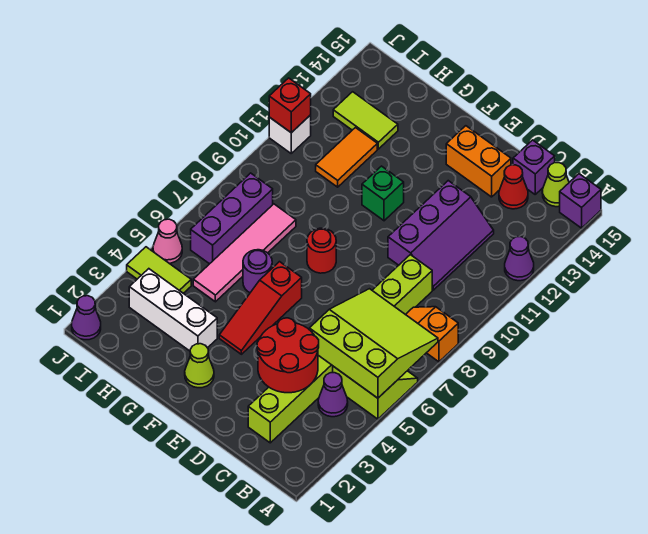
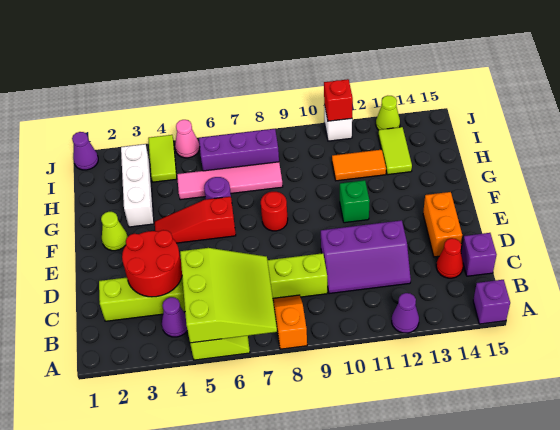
lime cone B15 level 1 -> lime cone J13 level 1

